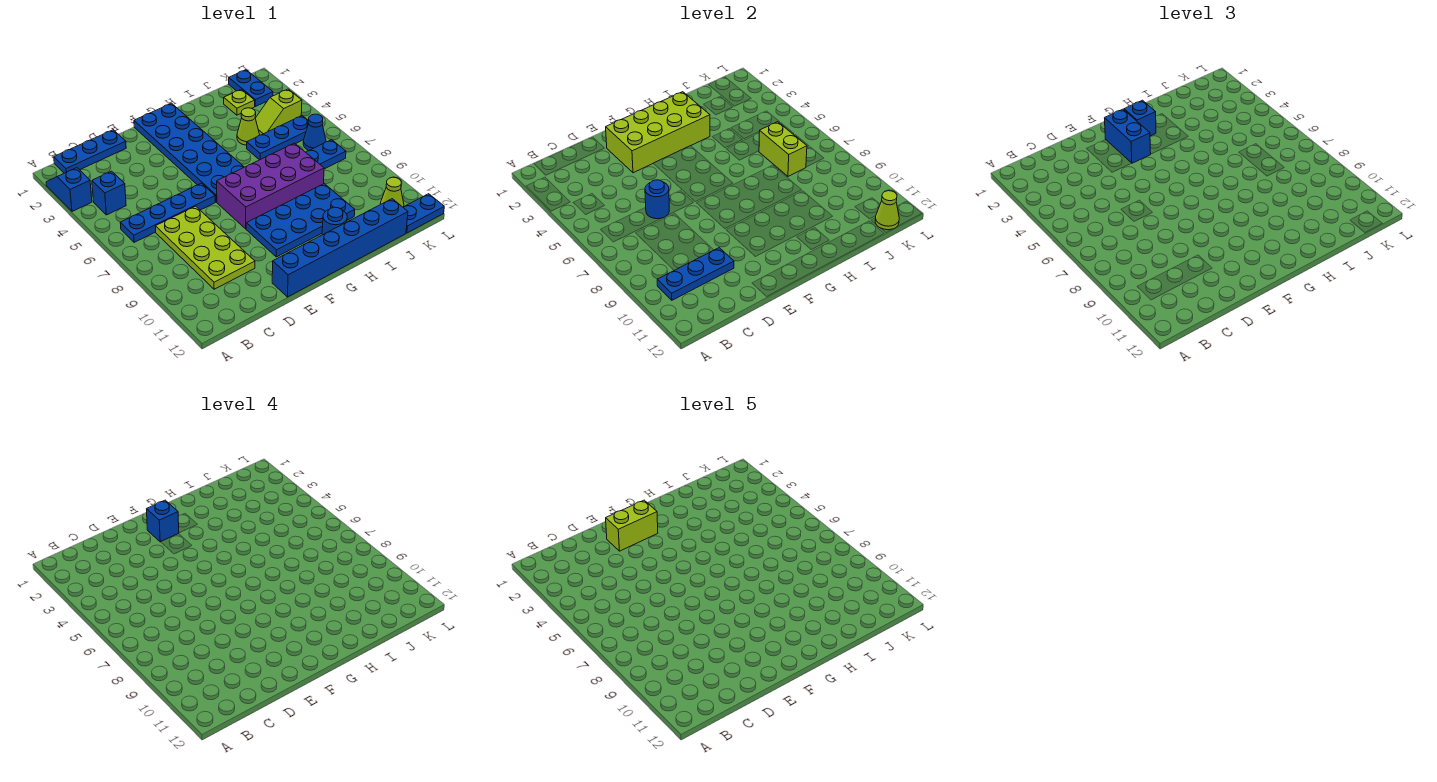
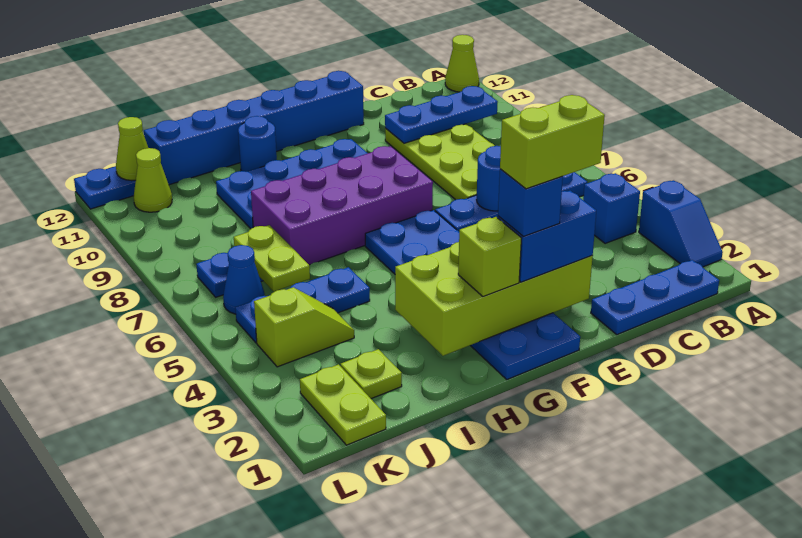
blue brick F2:F3 level 3 -> blue brick E2:F2 level 3
blue brick G2 level 3 -> lime brick G2 level 3
lime cone I4 level 1 -> lime cone A12 level 1
lime brick J6:J7 level 2 -> lime plate J6:J7 level 2
blue plate K1:K2 level 1 -> lime plate K1:K2 level 1

